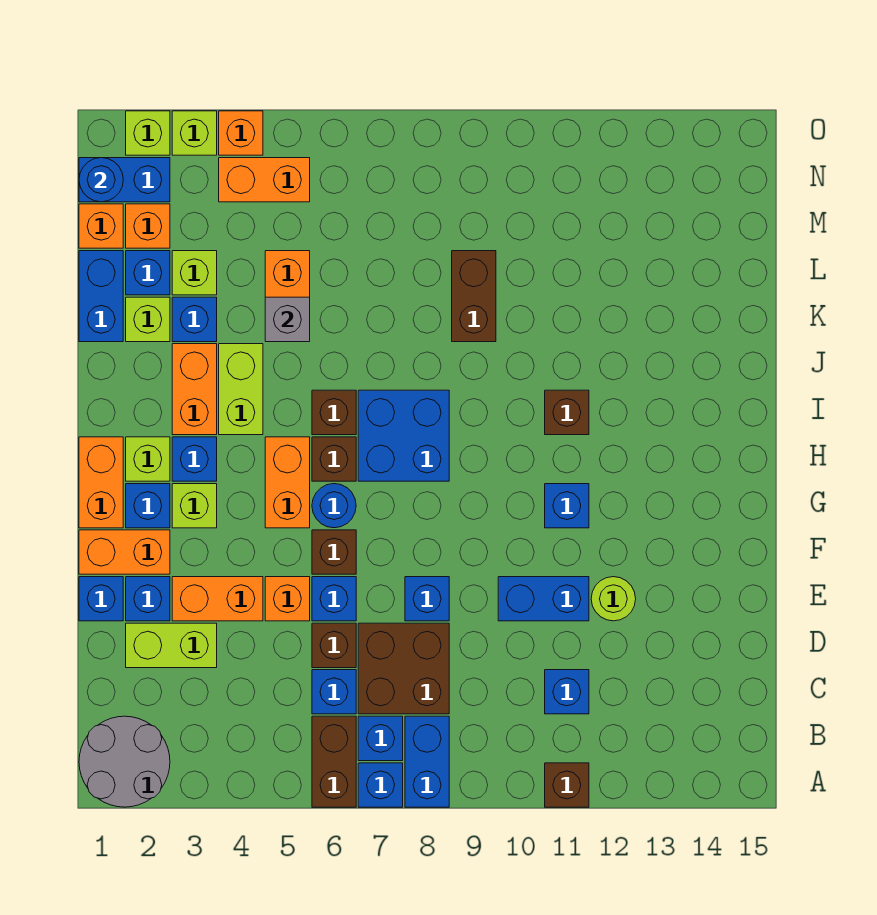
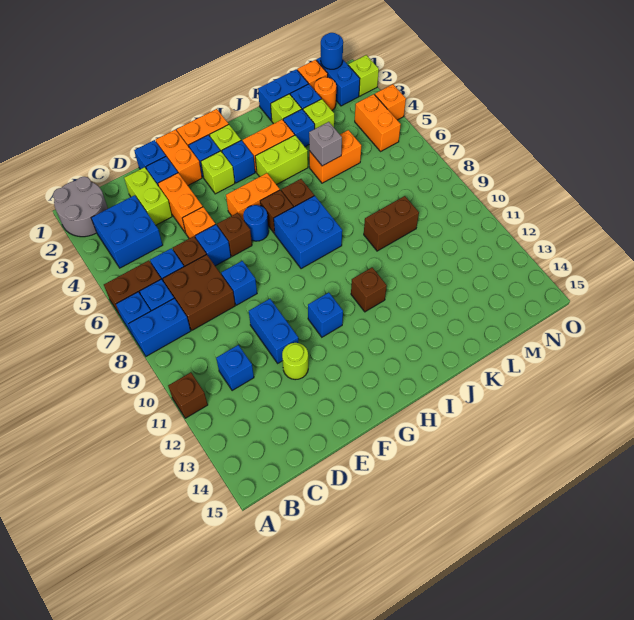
none -> blue brick B3:C4 level 1
orange brick M2 level 1 -> orange round brick M2 level 1
lime brick O3 level 1 -> none

